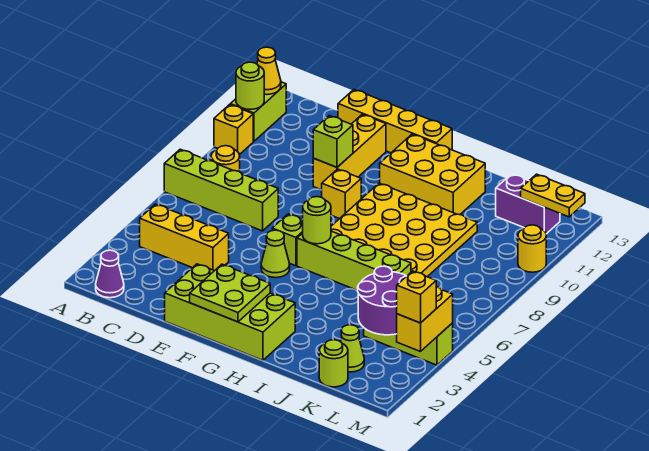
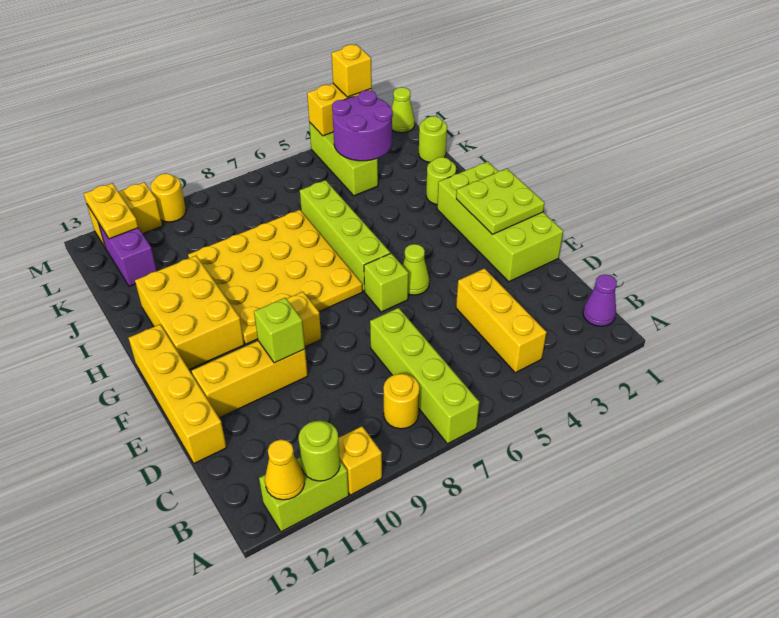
lime round brick G6 level 2 -> lime round brick I2 level 1
lime cone K2 level 1 -> lime cone M1 level 1
none -> yellow brick M11:M12 level 1

